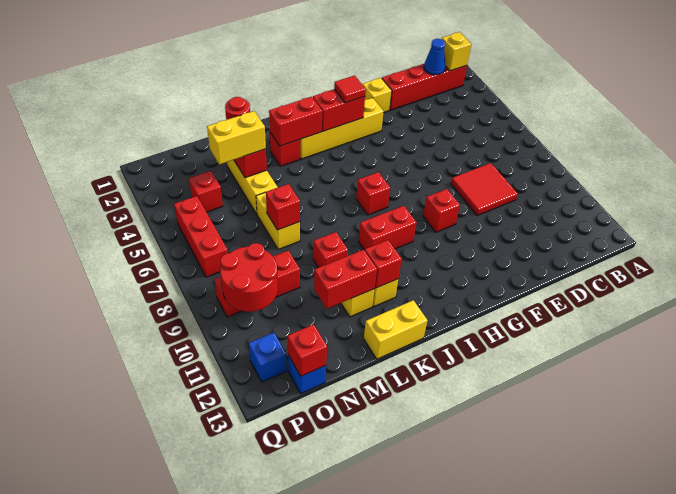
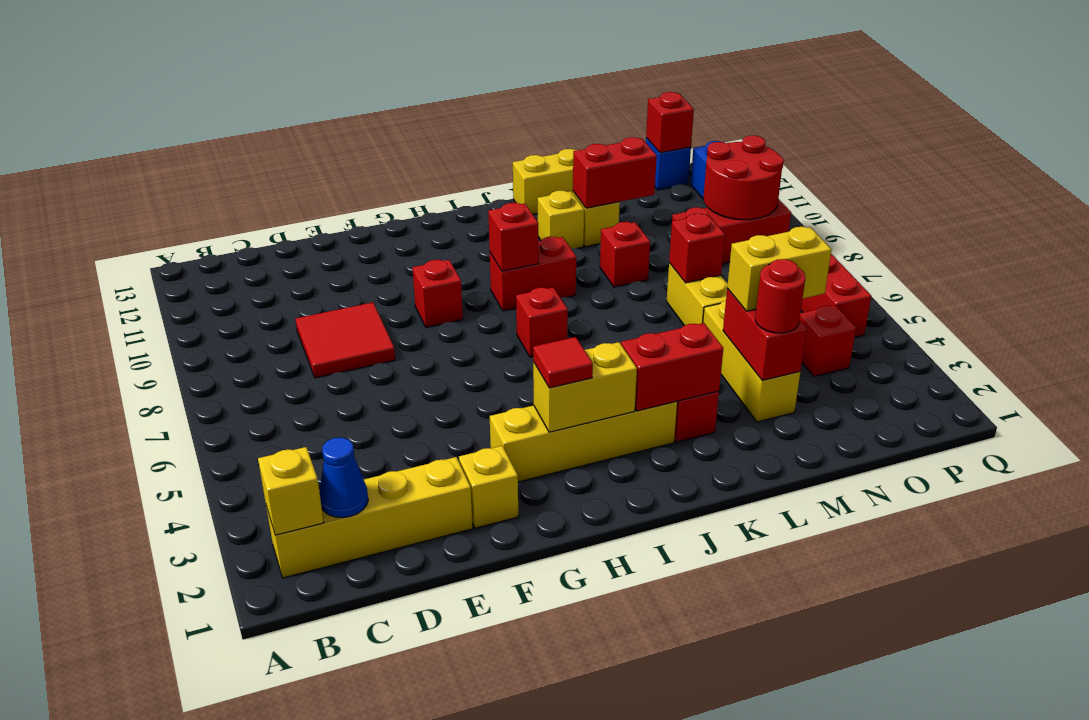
red brick B2:E2 level 1 -> yellow brick B2:E2 level 1
red brick H3:I3 level 2 -> yellow brick H3:I3 level 2
red brick K11 level 2 -> red brick I9 level 2

